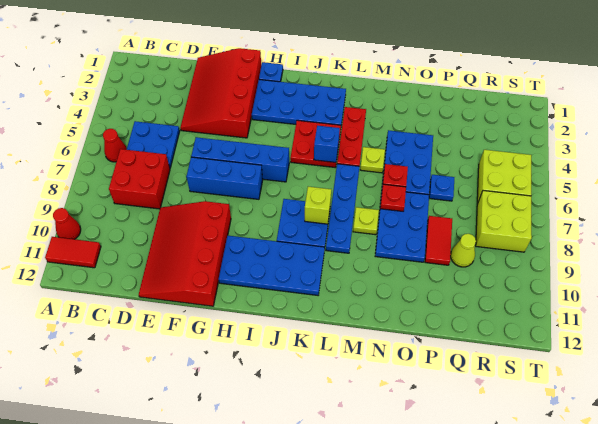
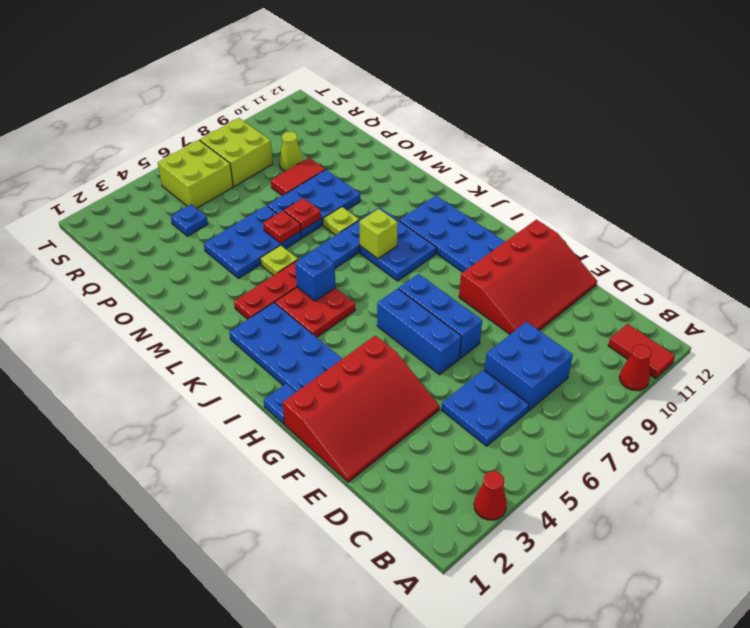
red cone B6 level 1 -> red cone A3 level 1
red brick C7:D8 level 1 -> blue brick C7:D8 level 1
blue brick F6:I6 level 1 -> blue brick F6:H6 level 1
blue plate P6 level 1 -> blue plate Q4 level 1

